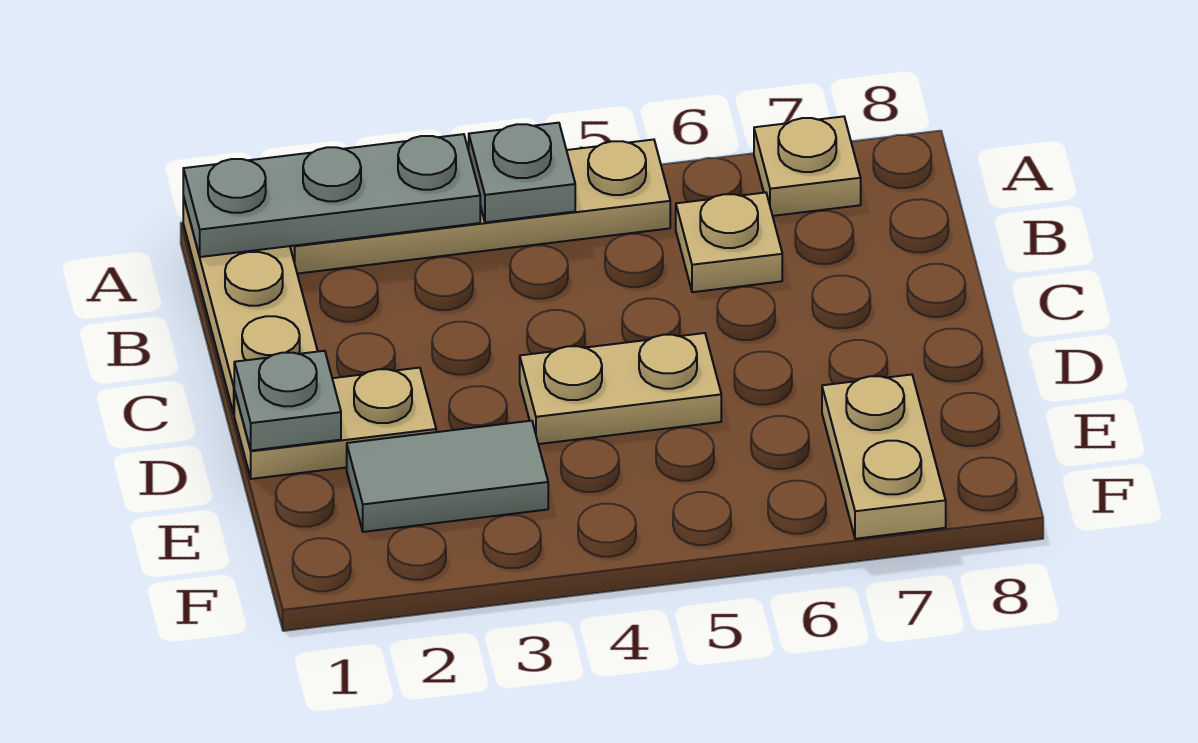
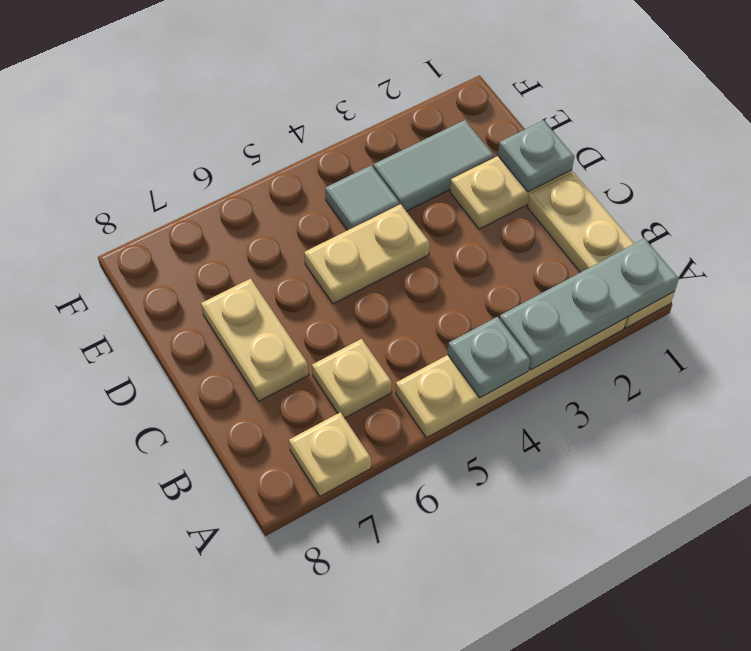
none -> grey tile E4 level 1
tan plate E7:F7 level 1 -> tan plate C7:D7 level 1

